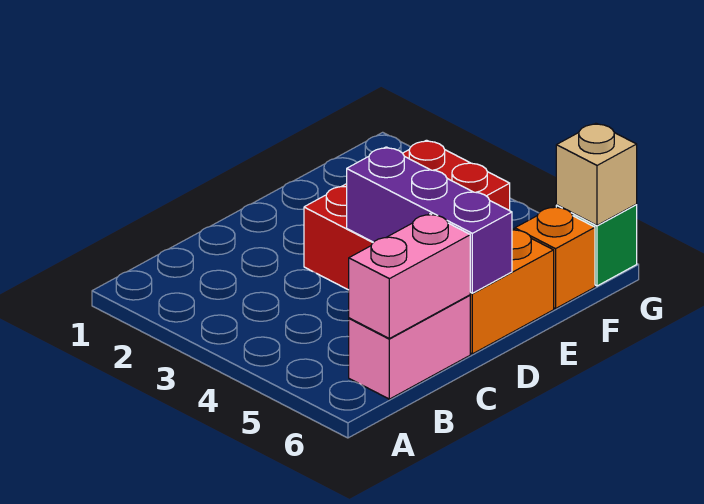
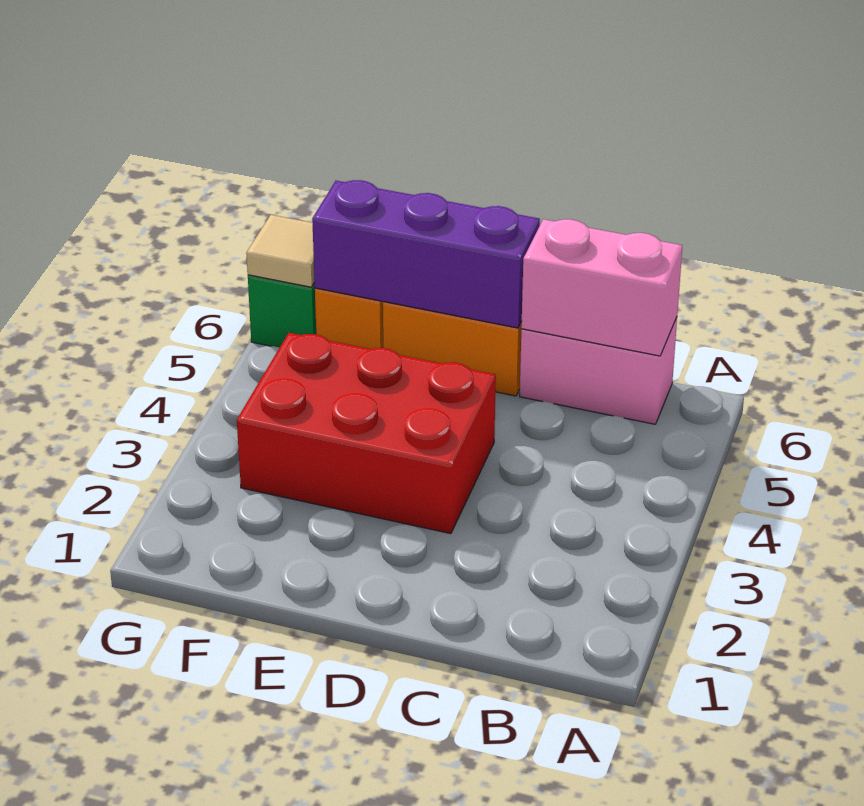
purple brick D4:D6 level 2 -> purple brick D6:F6 level 2
tan brick G6 level 2 -> tan tile G6 level 2

